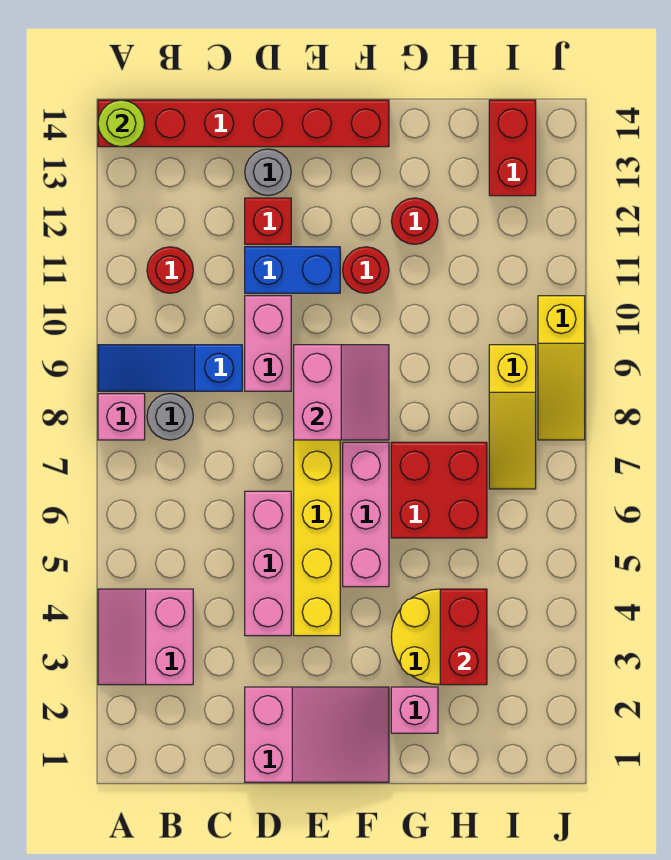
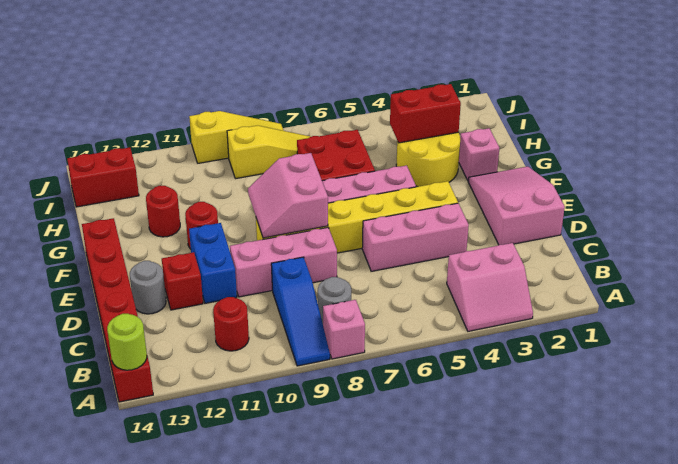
pink brick D9:D10 level 1 -> pink brick D8:D10 level 1
pink slope E8:F9 level 2 top E -> pink slope E8:F9 level 2 top 8

